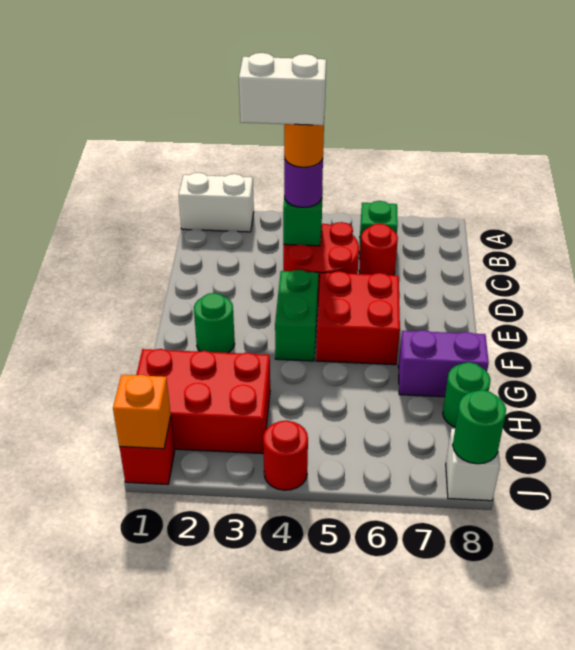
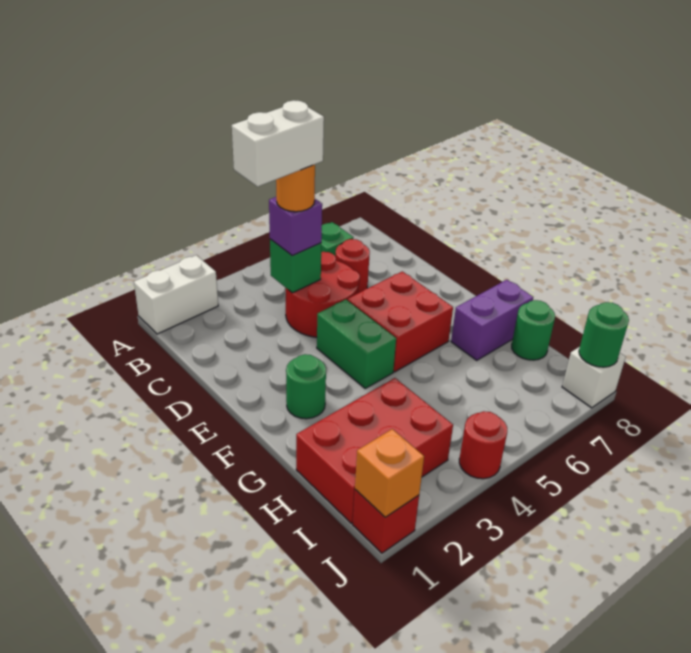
purple round brick C4 level 3 -> purple brick C4 level 3

